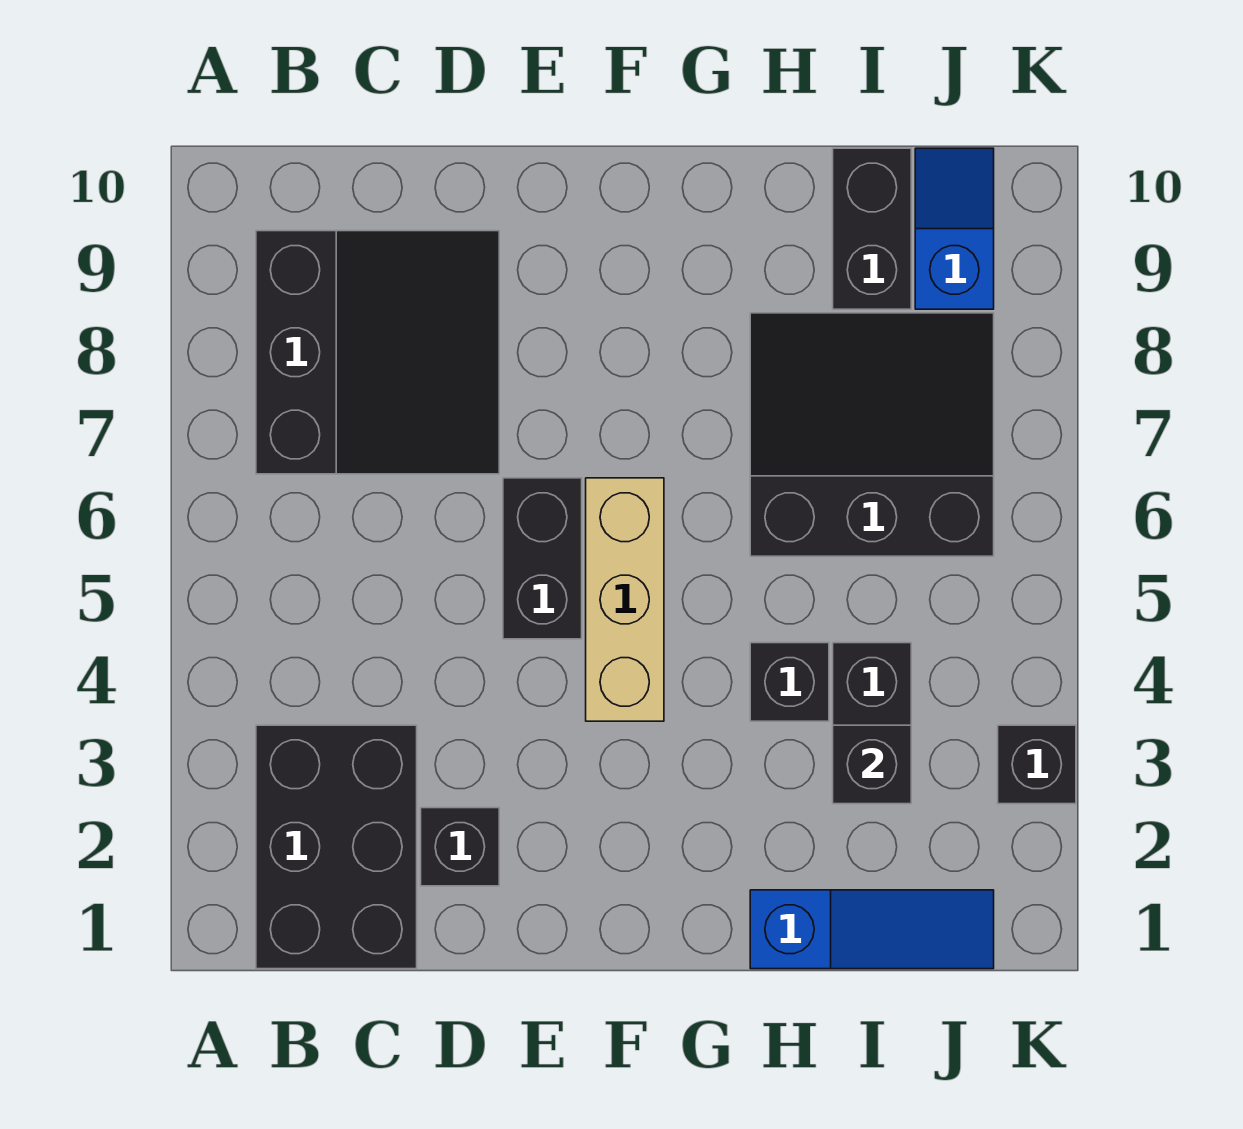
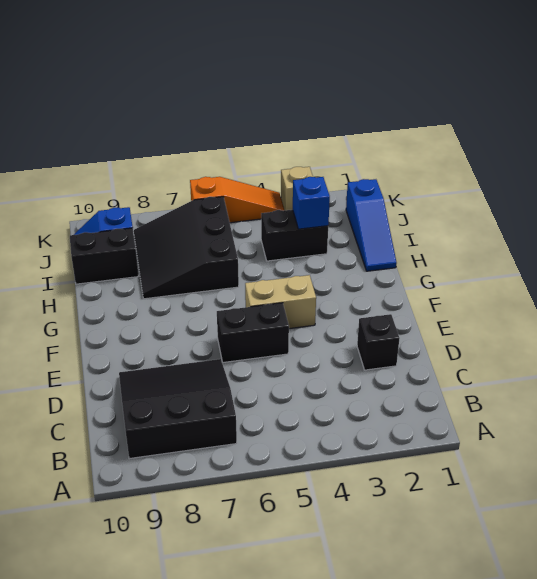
black brick B1:C3 level 1 -> none
tan brick F4:F6 level 1 -> tan brick F4:F5 level 1
blue slope H1:J1 level 1 top H -> blue slope H1:J1 level 1 top J
black brick H4 level 1 -> none
black brick I3 level 2 -> blue brick I3 level 2
black brick K3 level 1 -> tan brick K3 level 1
none -> orange slope K4:K6 level 1 top 6

